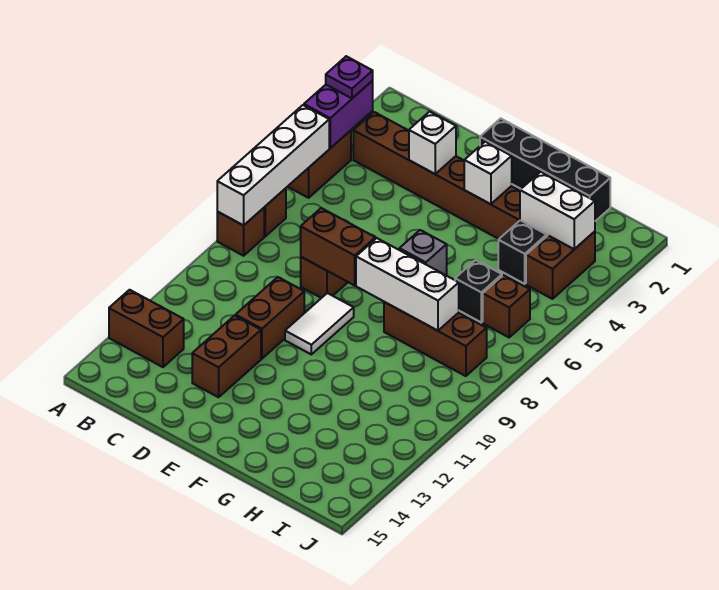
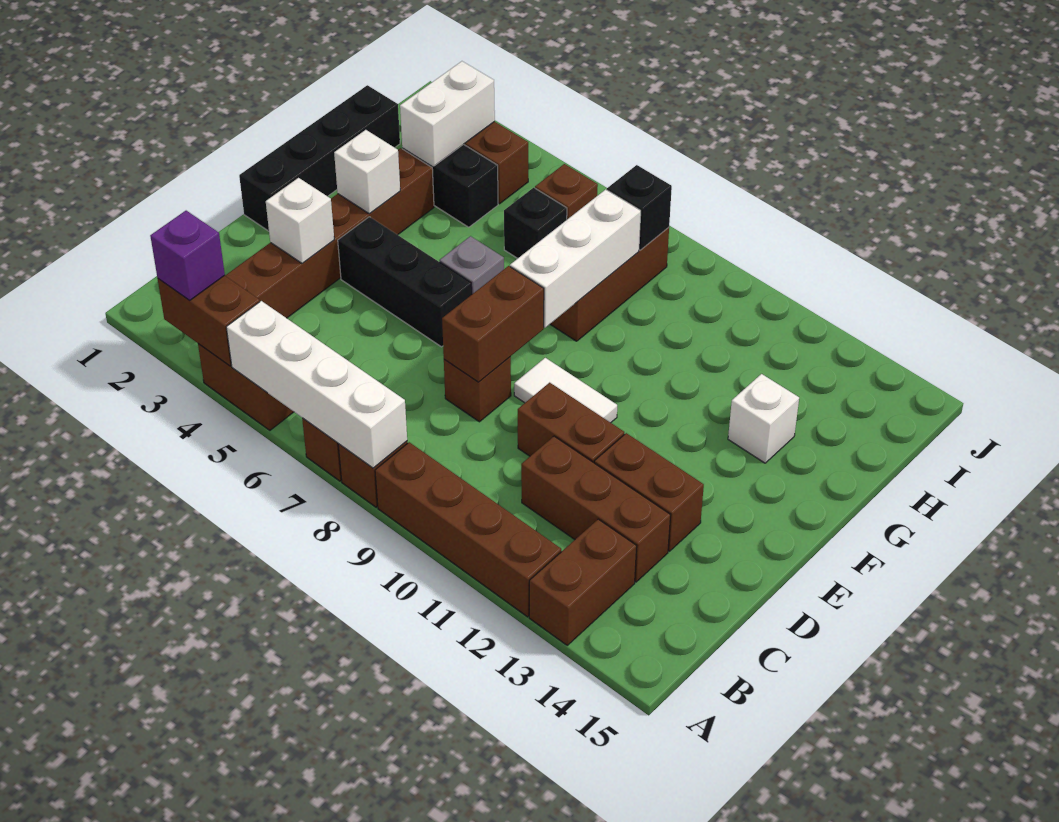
purple brick A3:A4 level 2 -> brown brick A3:A4 level 2
purple plate A3 level 3 -> purple brick A3 level 3
none -> brown brick A9:A12 level 1
none -> brown brick C11:C13 level 1
none -> black brick E4:E6 level 1
none -> white brick G13 level 1
none -> black brick I8 level 2

